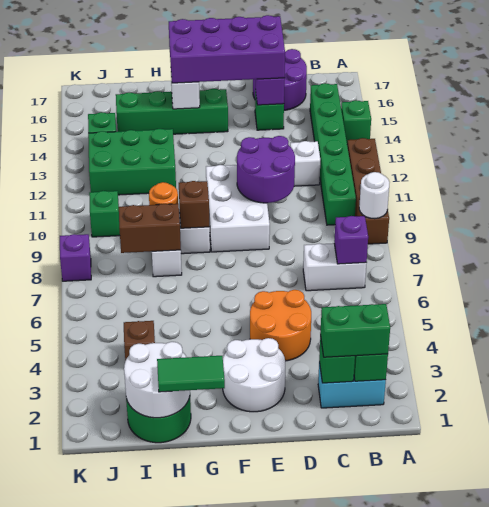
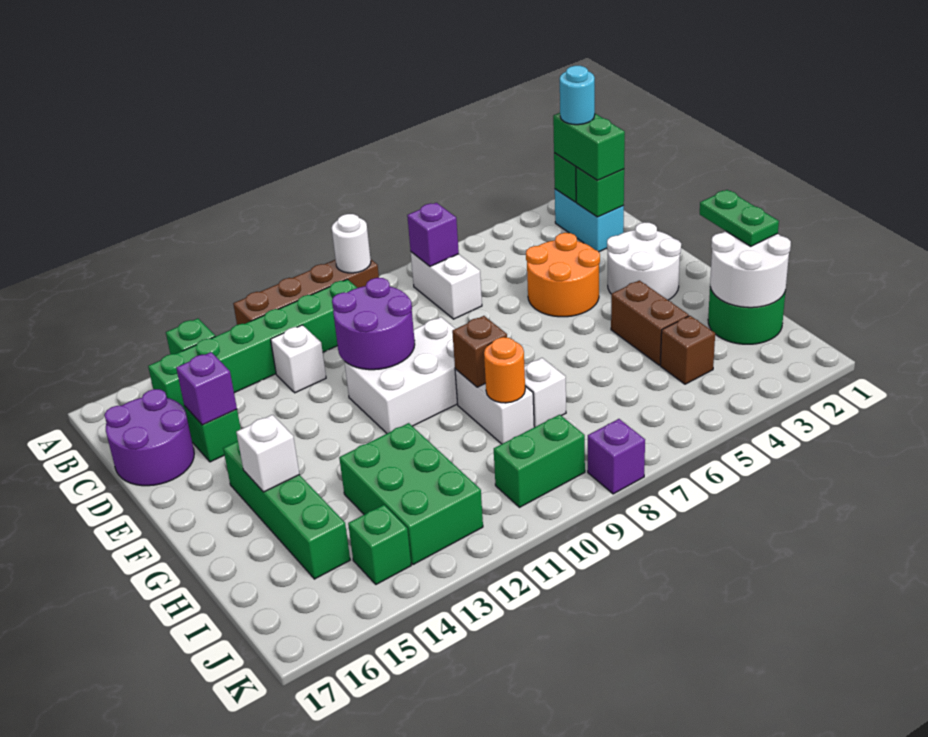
none -> cyan round brick B2 level 4
purple brick D15:G16 level 3 -> none
green tile G1:H1 level 3 -> green plate G1:H1 level 3
brown brick H8:I8 level 2 -> brown brick G4:H4 level 1
green brick J10 level 1 -> green brick J9:J10 level 1

